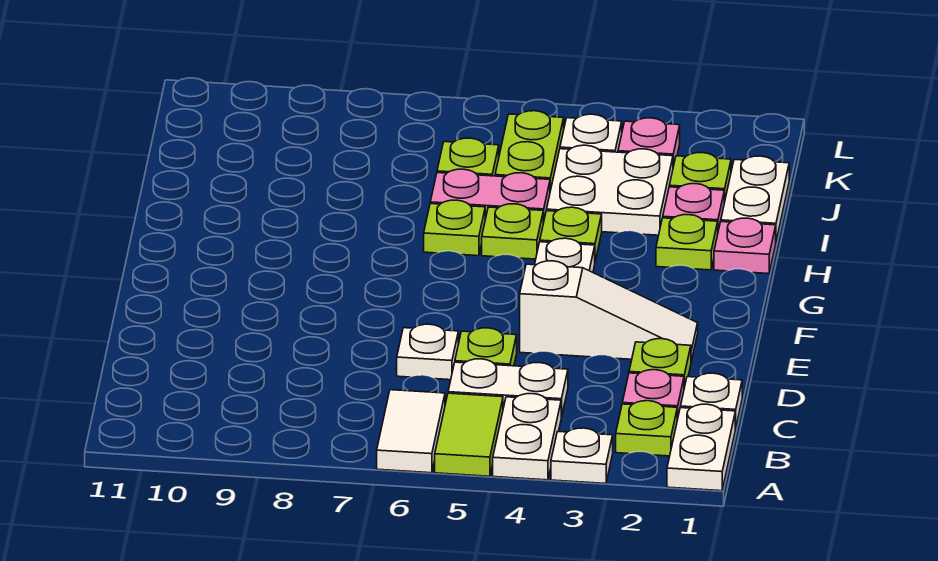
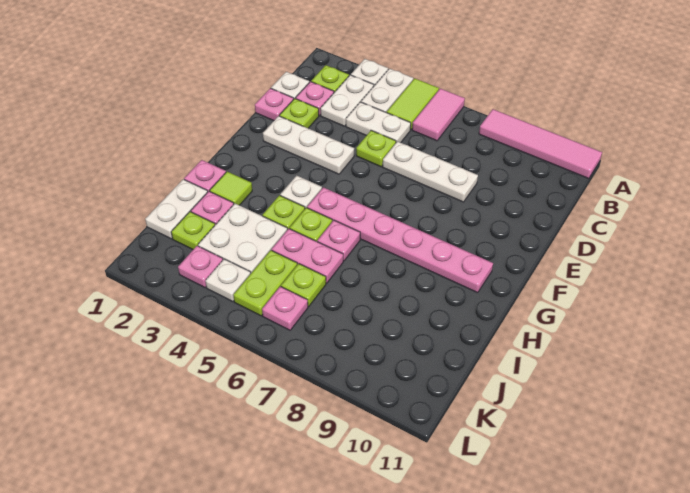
white plate A1:B1 level 1 -> white plate B3:C3 level 1
white tile A6:B6 level 1 -> pink tile A6:B6 level 1
none -> pink tile A8:A11 level 1
none -> pink plate D1 level 1
white plate D6 level 1 -> white plate D6:D8 level 1
white slope E2:E4 level 1 top 4 -> white plate E2:E4 level 1
none -> pink plate G5:G10 level 1
lime plate H2 level 1 -> lime tile H2 level 1
lime plate H6 level 1 -> pink plate H6 level 1
none -> pink plate K6 level 1

